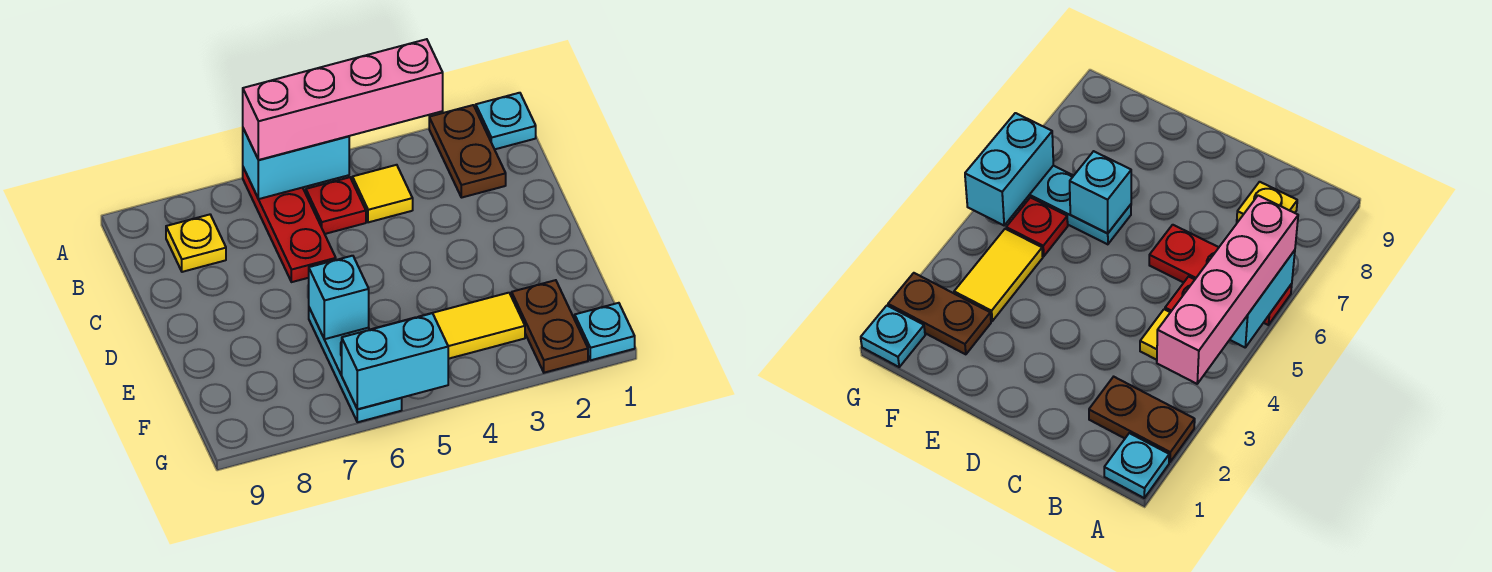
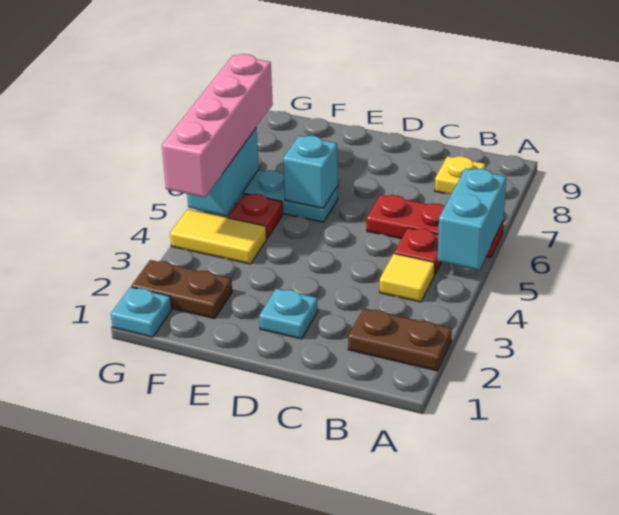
cyan plate A1 level 1 -> cyan plate D2 level 1
pink brick A3:A6 level 3 -> pink brick G4:G7 level 3
yellow tile F3:F4 level 1 -> yellow tile F4:G4 level 1

